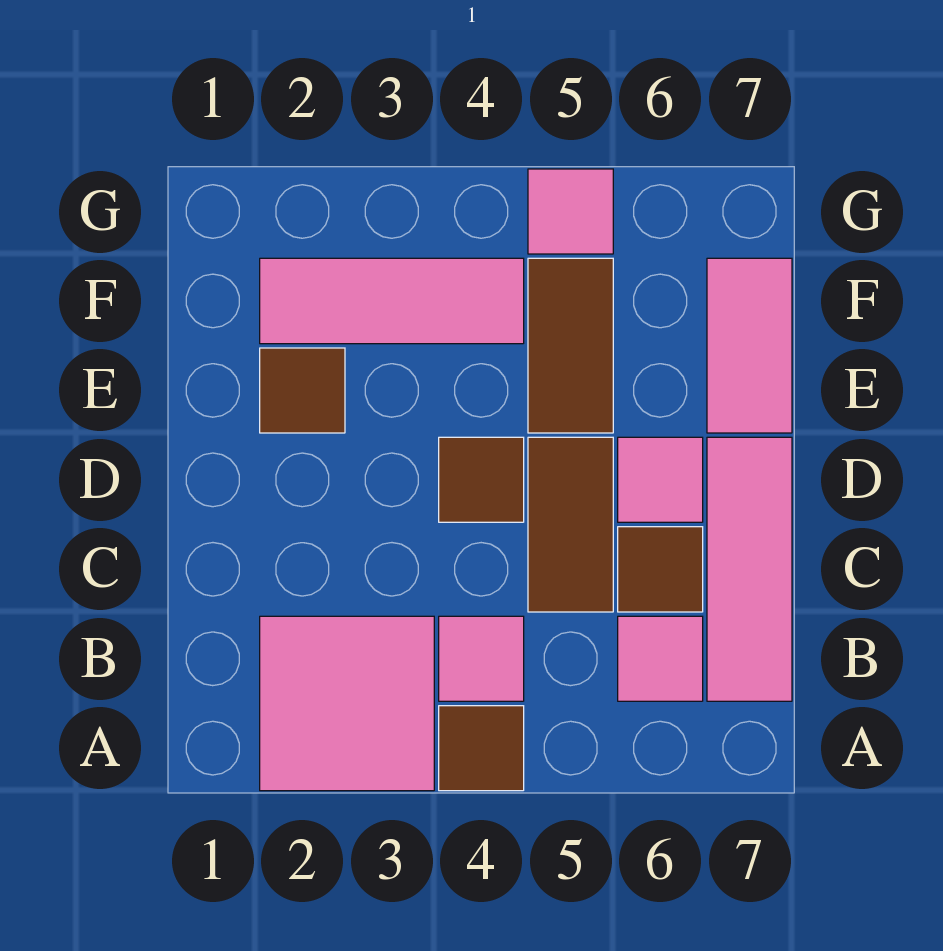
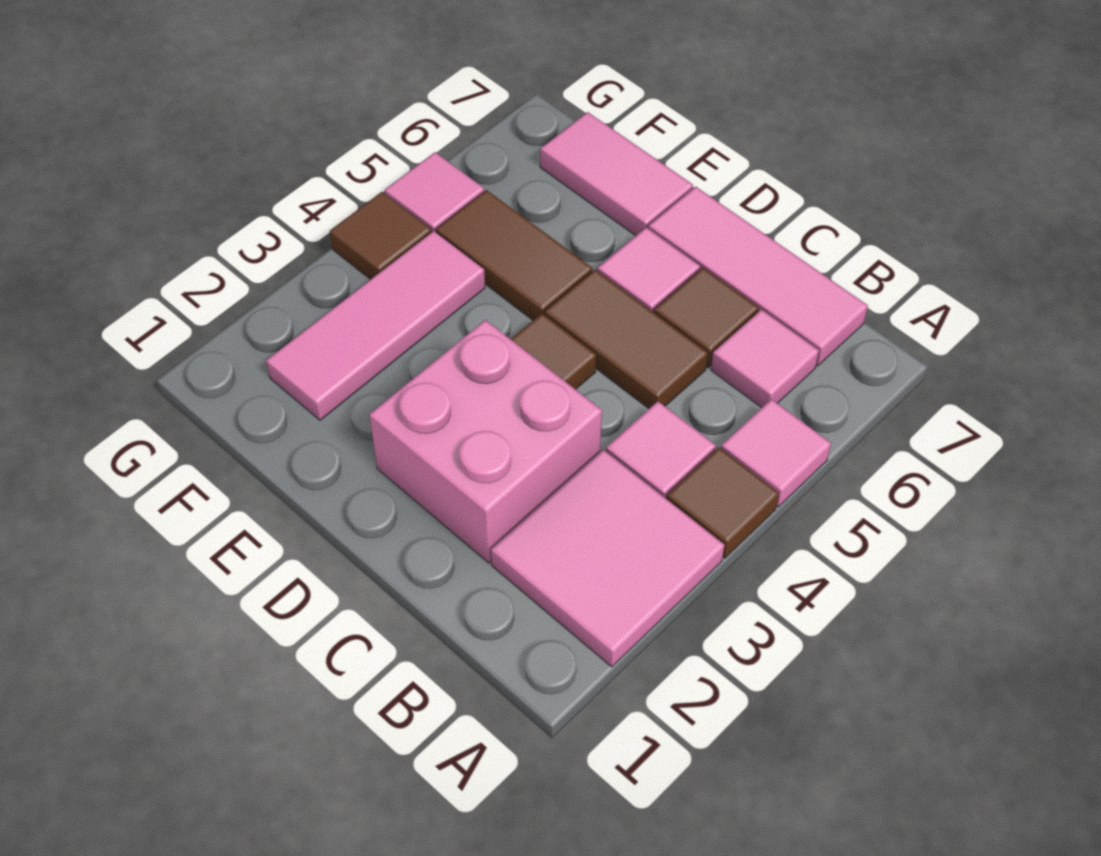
none -> pink tile A5 level 1
none -> pink brick C2:D3 level 1
brown tile E2 level 1 -> brown tile G4 level 1

